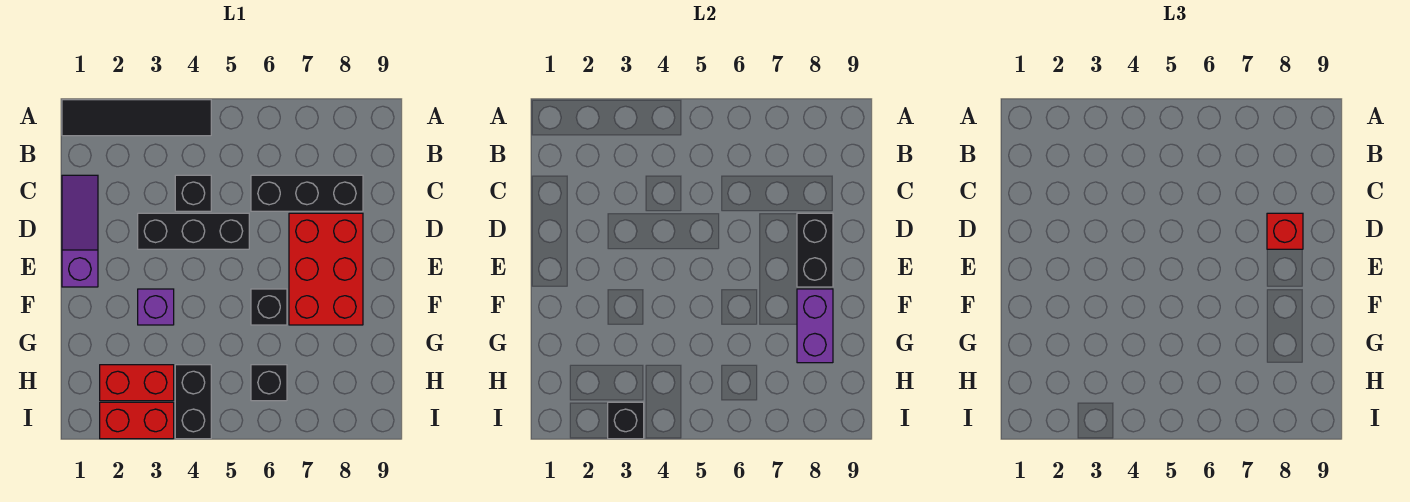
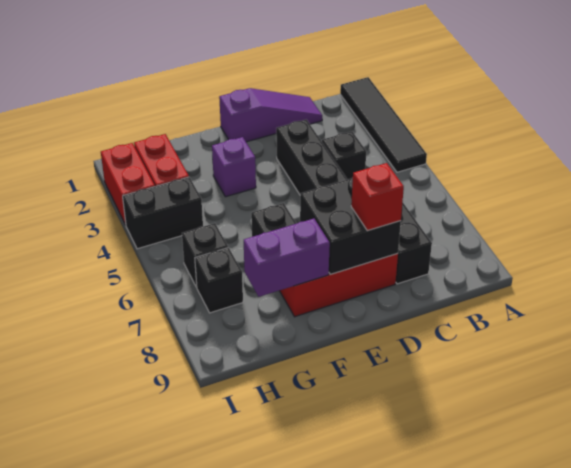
black brick D8:E8 level 2 -> black brick D7:E8 level 2
black brick I3 level 2 -> black brick H7 level 1

